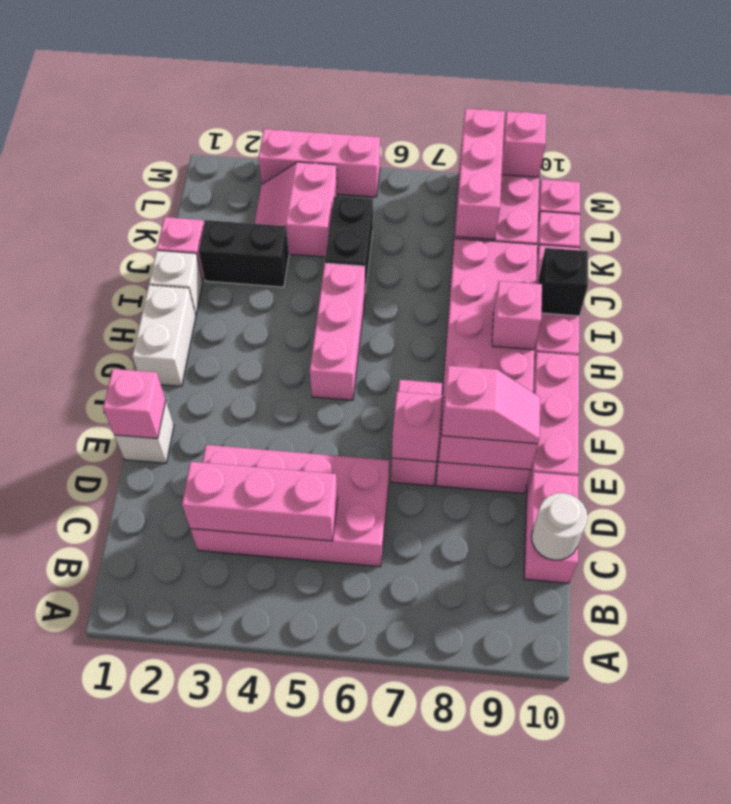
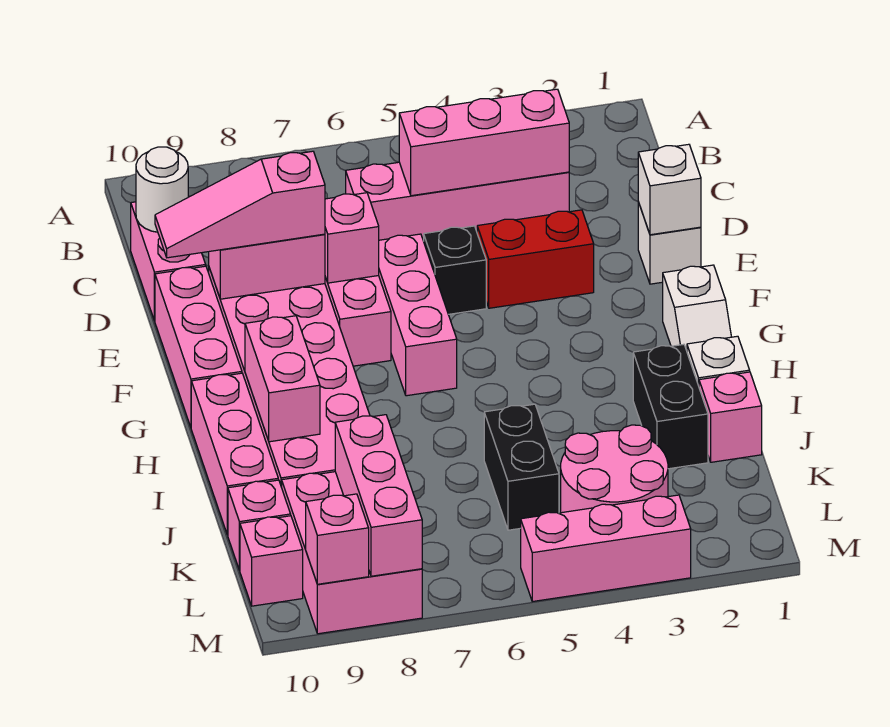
pink brick C3:D6 level 1 -> pink brick C3:C6 level 1
pink brick E1 level 2 -> white brick E1 level 2
none -> red brick E3:E4 level 1
pink slope E8:E9 level 3 top 8 -> pink slope E8:E10 level 3 top 8
white brick G1:H1 level 1 -> white slope G1:H1 level 1 top G
pink brick G5:I5 level 1 -> pink brick E6:G6 level 1
pink brick H9 level 2 -> pink brick H9:I9 level 2
black brick I10 level 2 -> black brick E5 level 1
black brick J2:J3 level 1 -> black brick I2:J2 level 1
pink slope K3:L4 level 1 top 4 -> pink round brick K3:L4 level 1

